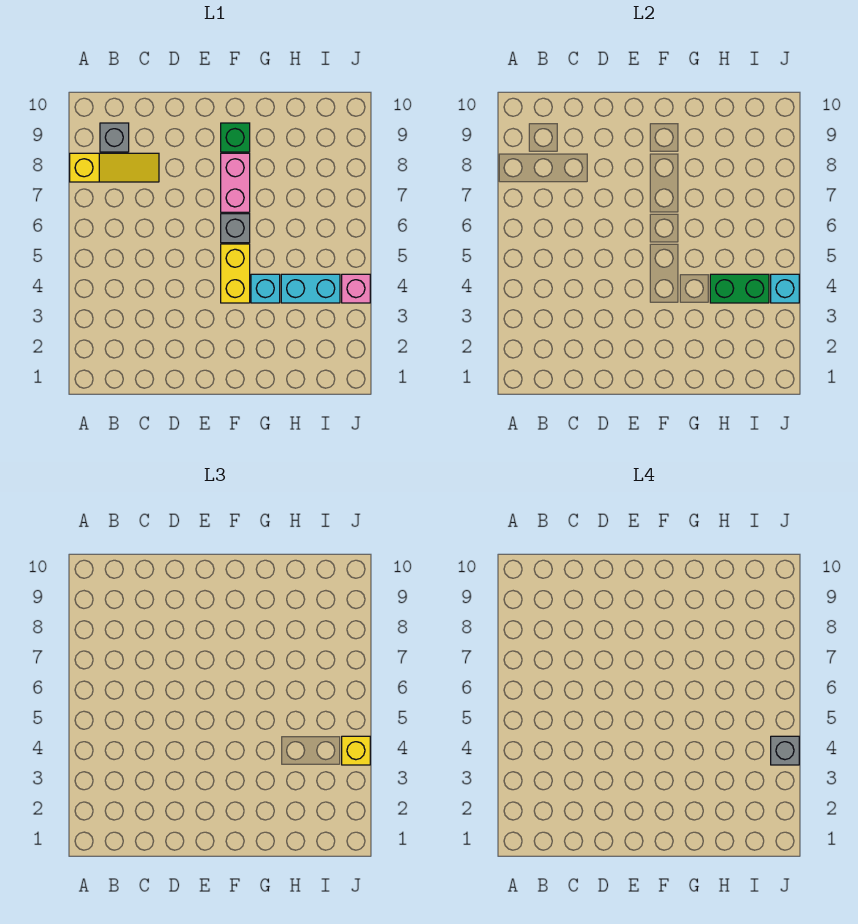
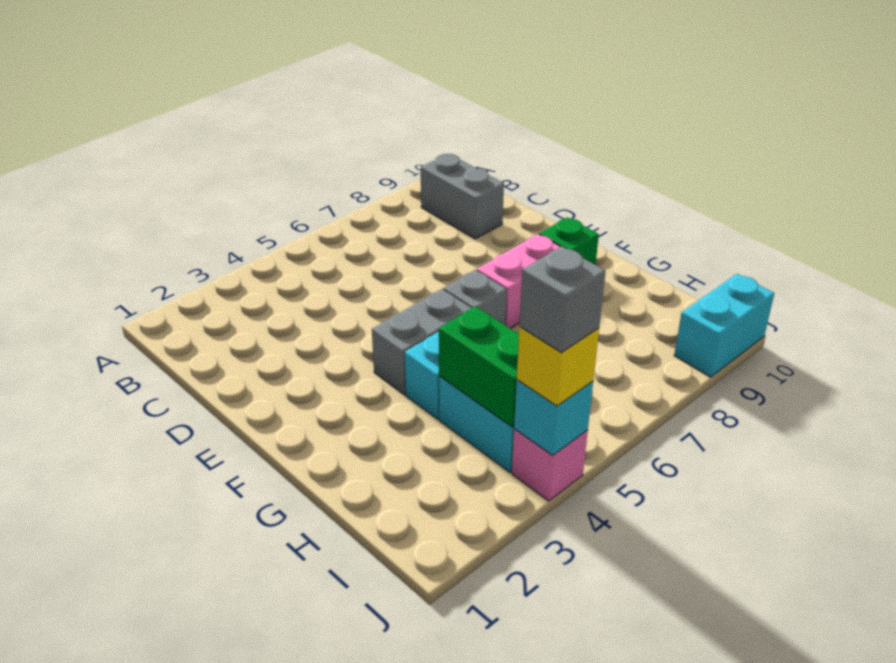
yellow slope A8:C8 level 1 top A -> none
grey brick B9 level 1 -> grey brick B9:C9 level 1
yellow brick F4:F5 level 1 -> grey brick F4:F5 level 1
none -> cyan brick J9:J10 level 1

